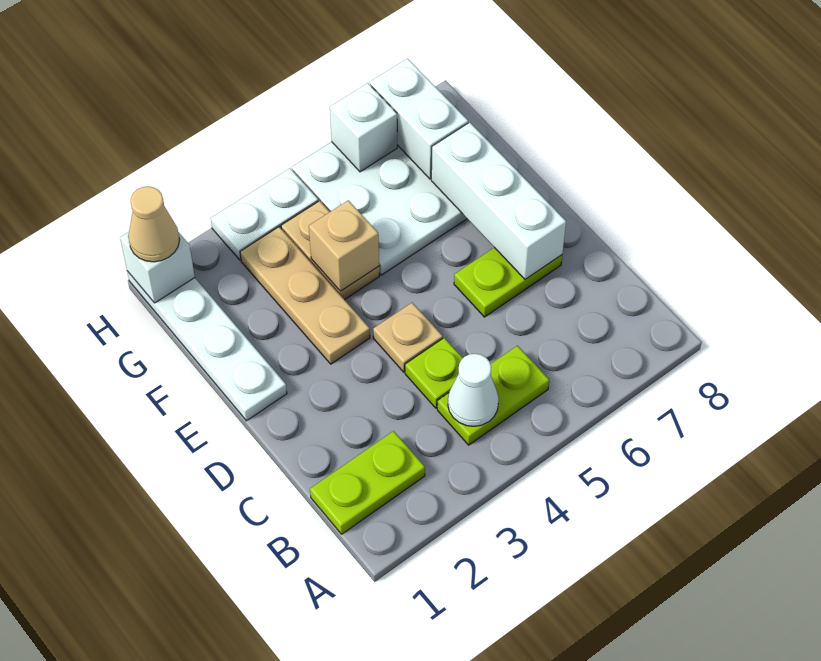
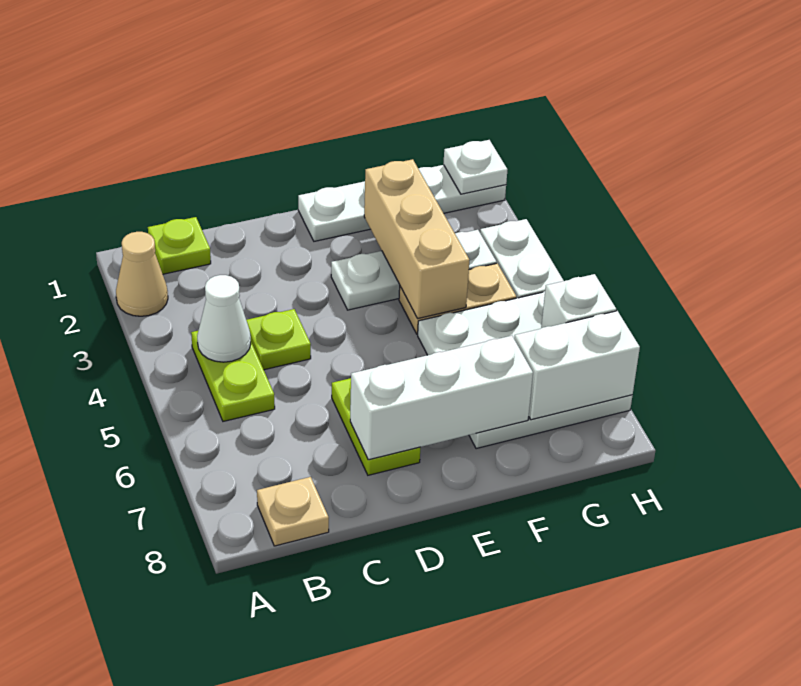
lime plate B1:B2 level 1 -> lime plate B1 level 1
tan plate D4 level 1 -> tan plate B8 level 1
tan plate E3:G3 level 1 -> white plate E3:G3 level 1
tan brick F4 level 2 -> tan brick F2:F4 level 2
white brick H1 level 2 -> white plate H1 level 2
tan cone H1 level 3 -> tan cone A2 level 1

